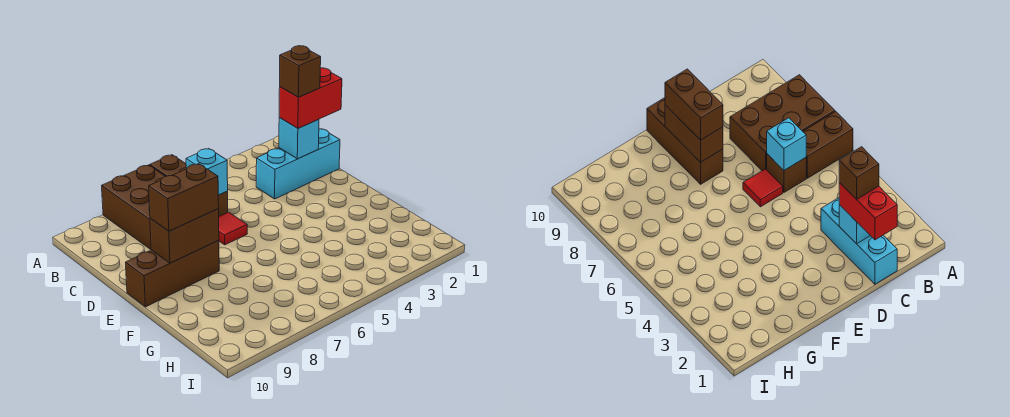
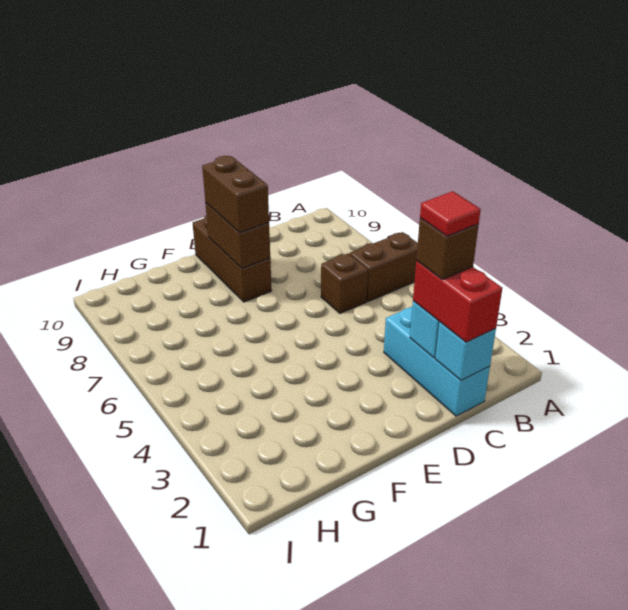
brown brick A7:C8 level 1 -> none
cyan brick C6 level 2 -> cyan brick C1 level 2
red tile D6 level 1 -> red tile C2 level 5

